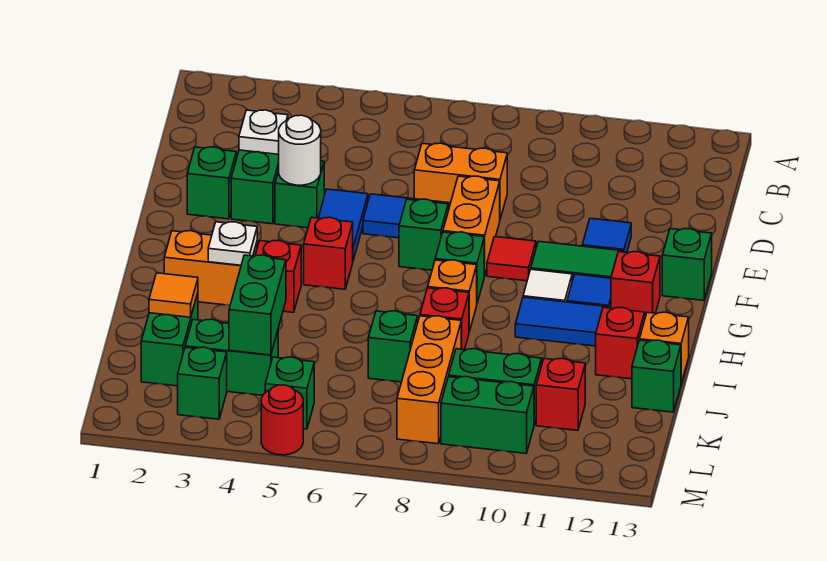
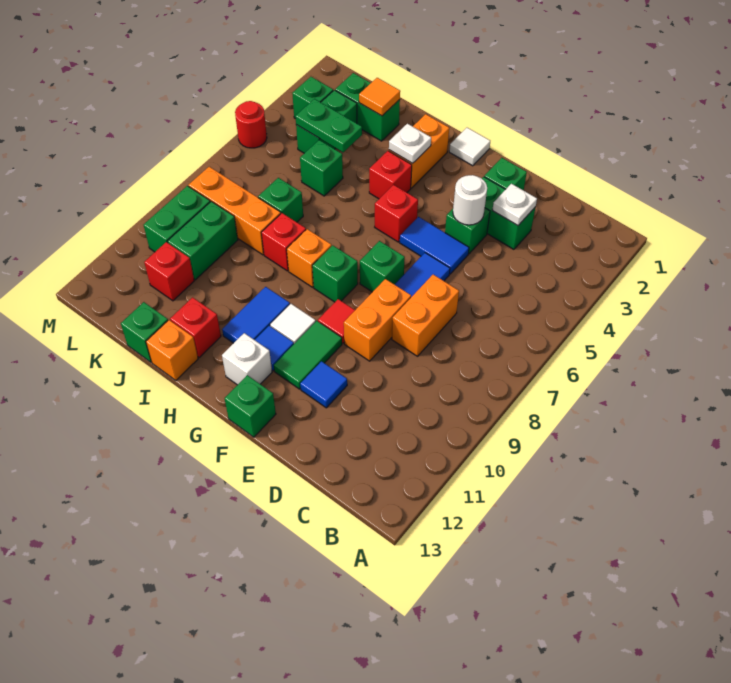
orange brick E8:F8 level 1 -> orange brick E8:E9 level 1
none -> white tile G1 level 1
red brick G12 level 1 -> white brick G12 level 1
green brick J4:K4 level 2 -> green plate J4:K4 level 2
green brick L5 level 1 -> green brick J5 level 1

